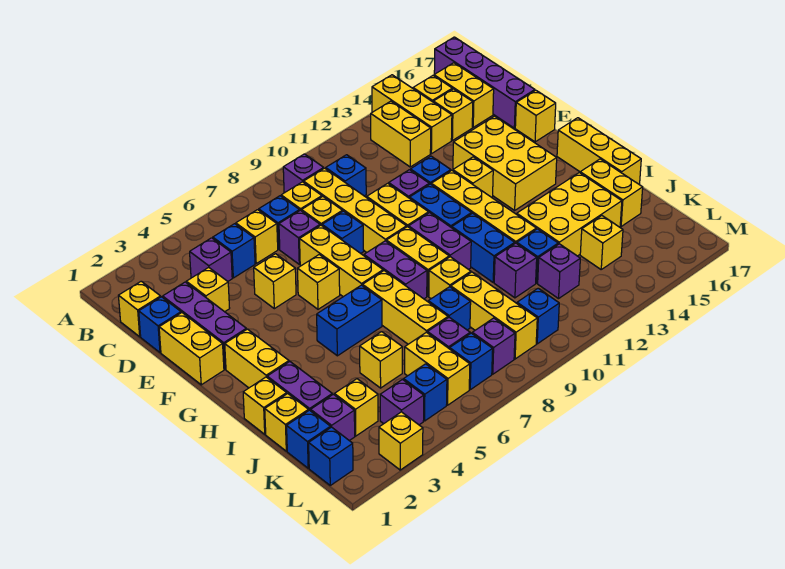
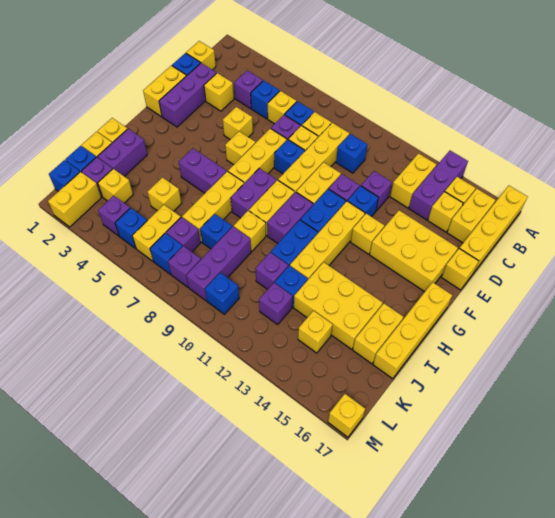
yellow brick A14:C14 level 1 -> purple brick A14:C14 level 1
purple brick A17:D17 level 1 -> yellow brick A17:D17 level 1
purple brick B9 level 1 -> purple brick D12 level 1
yellow brick E14:G15 level 1 -> yellow brick E14:F16 level 1
yellow brick G2:H2 level 1 -> yellow brick L2:M2 level 1
yellow brick G17:I17 level 1 -> yellow brick G17:J17 level 1
blue brick H5:H6 level 1 -> purple brick H5:H6 level 1
yellow brick J9:L9 level 1 -> purple brick J9:L9 level 1
yellow brick M3 level 1 -> yellow brick M17 level 1

